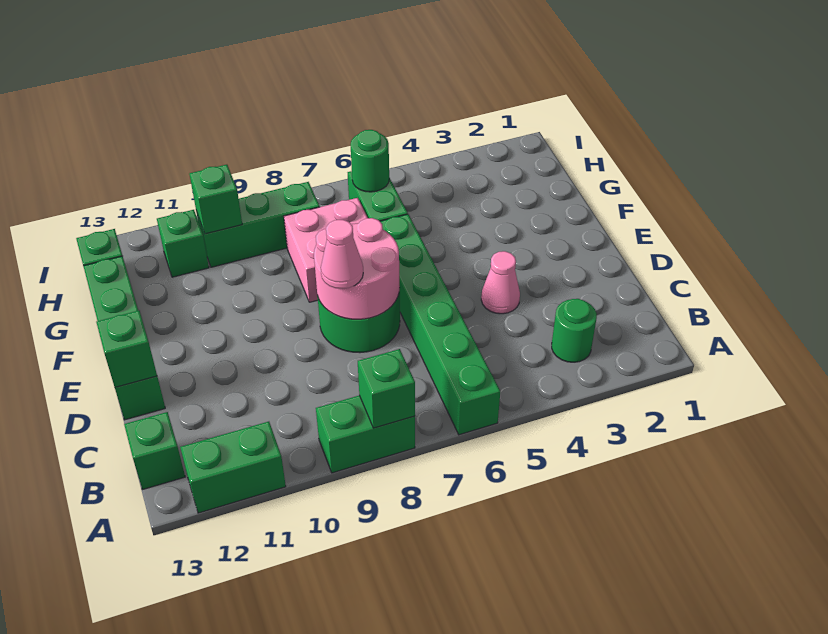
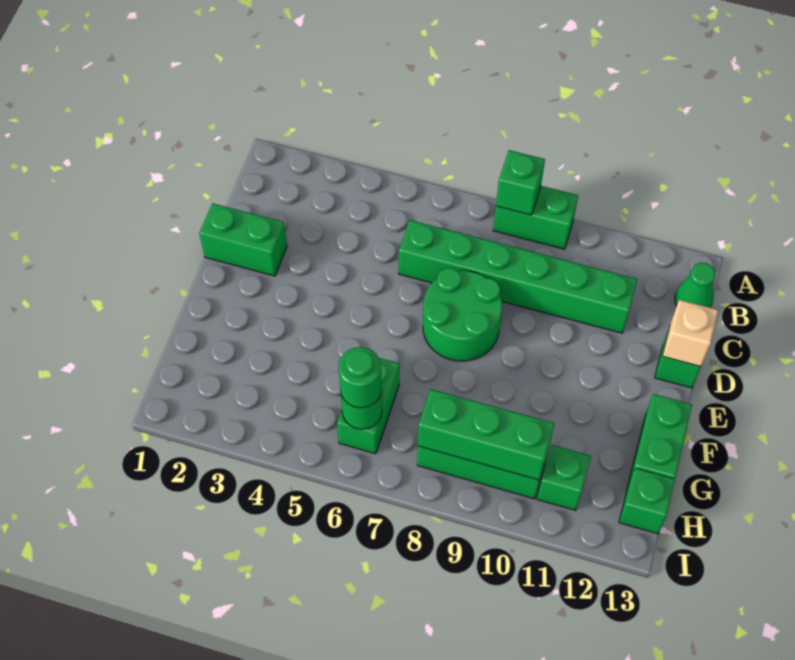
green brick A6:F6 level 1 -> green brick C6:C11 level 1
green brick A11:A12 level 1 -> green brick D1:D2 level 1
green round brick B3 level 1 -> green round brick H6 level 3
green brick B13 level 1 -> green cone B13 level 1
pink cone D4 level 1 -> none
pink round brick D7:E8 level 2 -> none
pink cone D8 level 3 -> none
green brick D13 level 2 -> tan brick D13 level 2
pink brick F7:G8 level 1 -> none
green brick H10 level 2 -> green brick H8:H10 level 2

